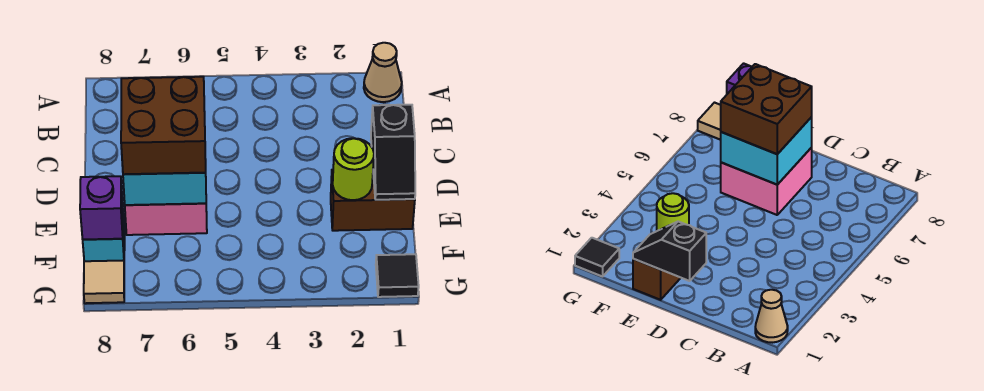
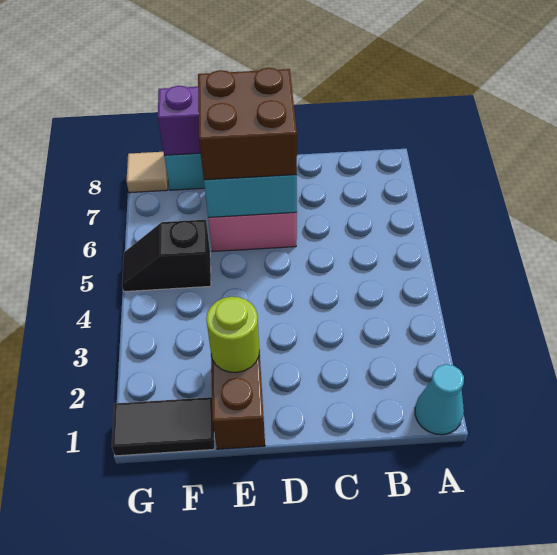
tan cone A1 level 1 -> cyan cone A1 level 1
black slope D1:E1 level 2 top D -> black slope F5:G5 level 1 top F
black tile G1 level 1 -> black tile F1:G1 level 1

